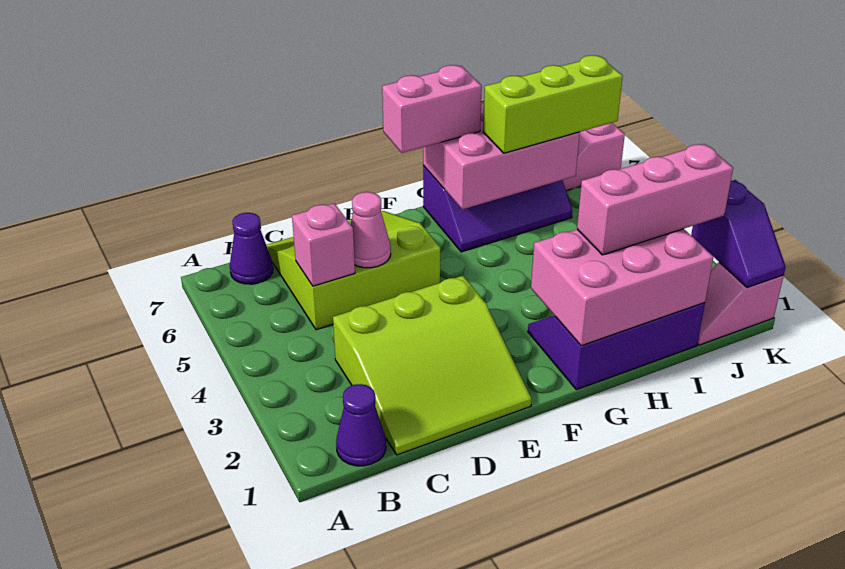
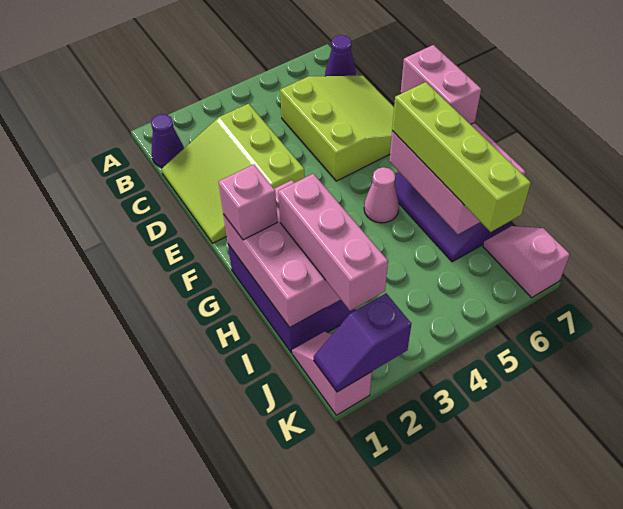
pink brick C5 level 2 -> pink brick G1 level 3
pink cone D5 level 2 -> pink cone G5 level 1
lime brick H6:J6 level 3 -> lime brick G6:J6 level 3

